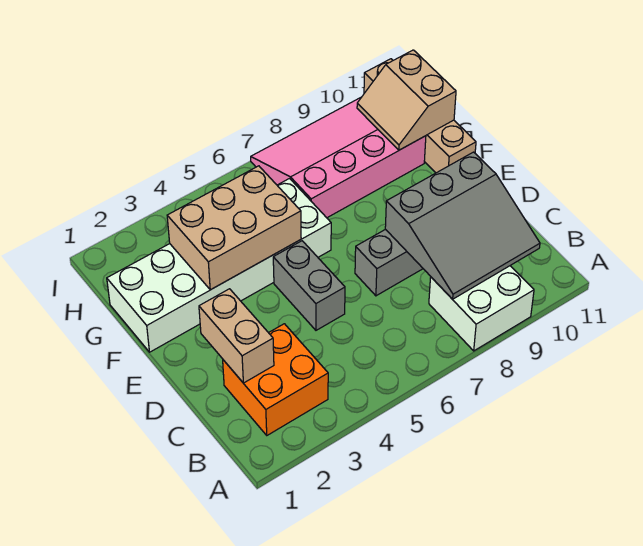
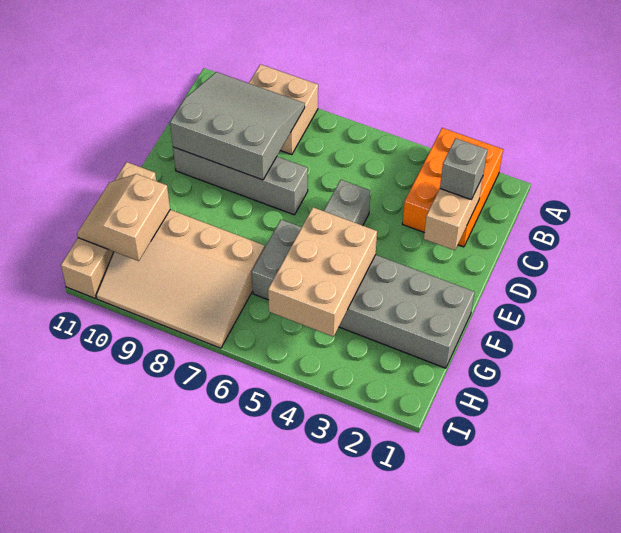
white brick A8:B9 level 1 -> tan brick A8:B9 level 1
orange brick B2:C3 level 1 -> orange brick A2:C3 level 1
none -> grey brick C2 level 3
white brick F1:G6 level 1 -> grey brick F1:G6 level 1
tan brick F3:G5 level 2 -> tan brick F4:H5 level 2
pink slope G7:I10 level 1 top G -> tan slope G7:I10 level 1 top G
tan slope G10:H11 level 2 top 11 -> tan slope G10:H11 level 2 top 10

